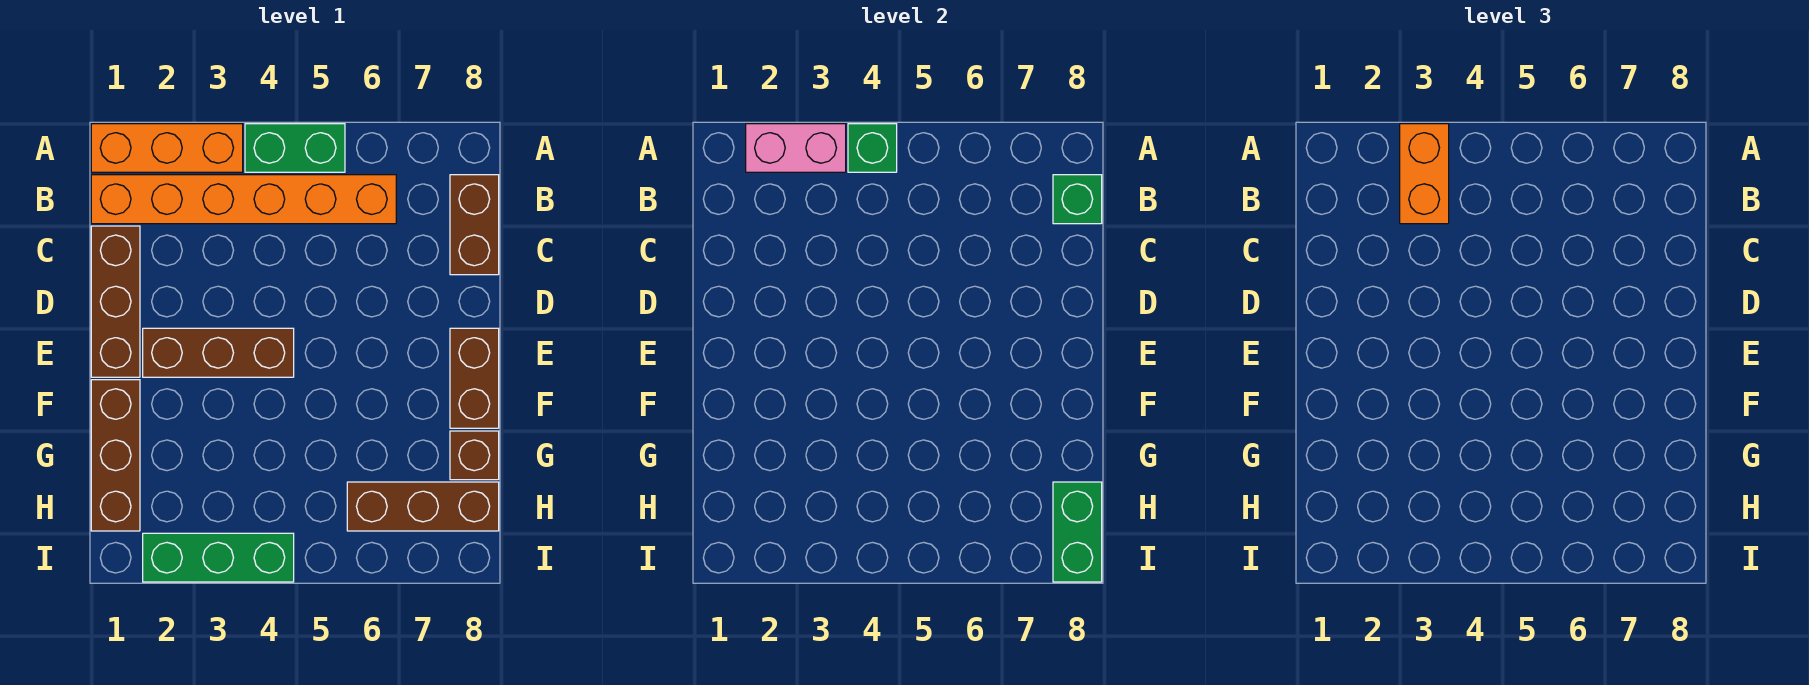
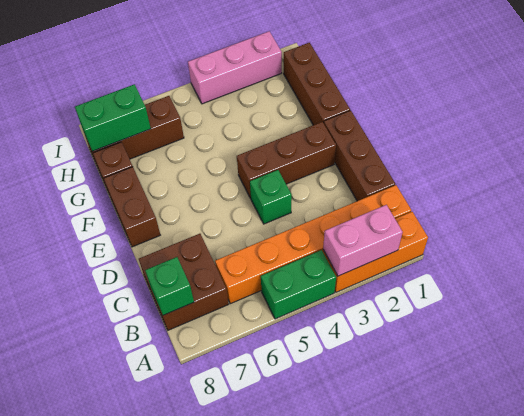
orange brick A3:B3 level 3 -> none
green brick A4 level 2 -> green brick D4 level 1
brown brick B8:C8 level 1 -> brown brick B7:C8 level 1
green brick H8:I8 level 2 -> green brick H7:H8 level 2
green brick I2:I4 level 1 -> pink brick I2:I4 level 1

